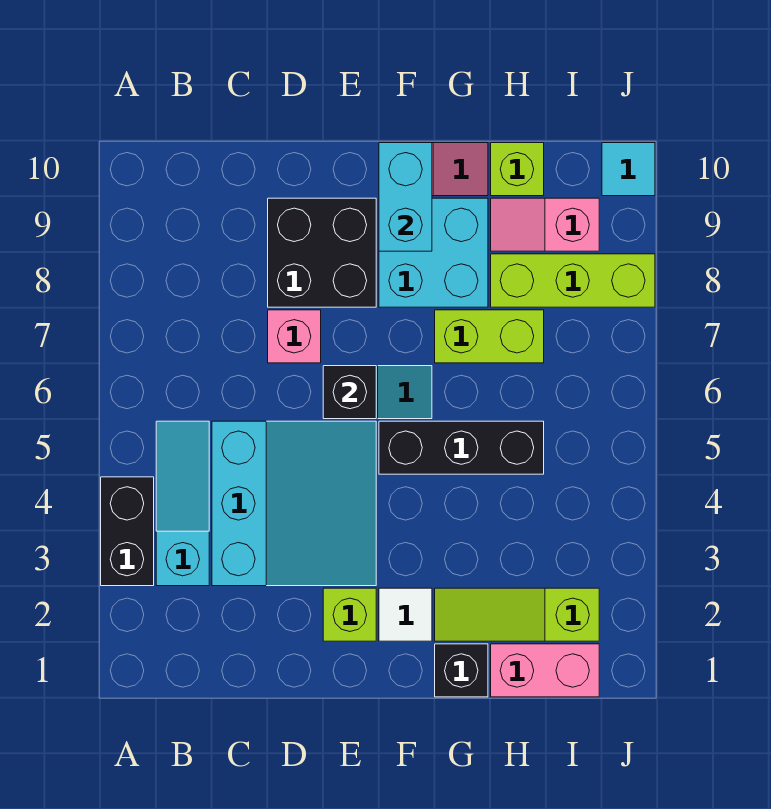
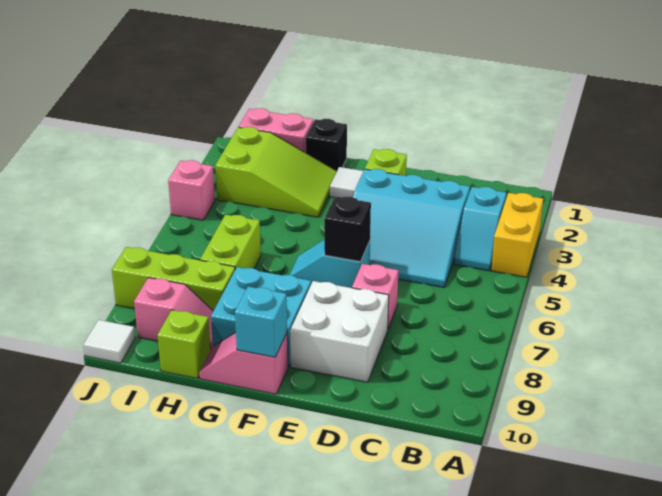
black brick A3:A4 level 1 -> yellow brick A3:A4 level 1
cyan slope B3:B5 level 1 top 3 -> cyan slope B3:B4 level 1 top 3
cyan slope C3:E5 level 1 top C -> cyan slope C3:E5 level 1 top 3
black brick D8:E9 level 1 -> white brick D8:E9 level 1
black brick F5:H5 level 1 -> none
cyan brick F9:F10 level 2 -> cyan brick F10 level 2
lime slope G2:I2 level 1 top I -> lime slope G2:I3 level 1 top I
lime brick G7:H7 level 1 -> lime brick H6:H7 level 1
none -> pink brick J4 level 1
cyan tile J10 level 1 -> white tile J10 level 1

